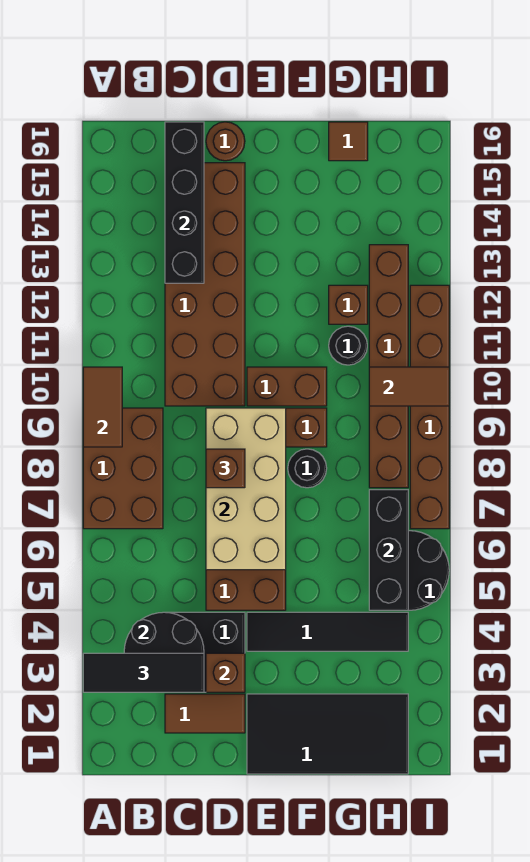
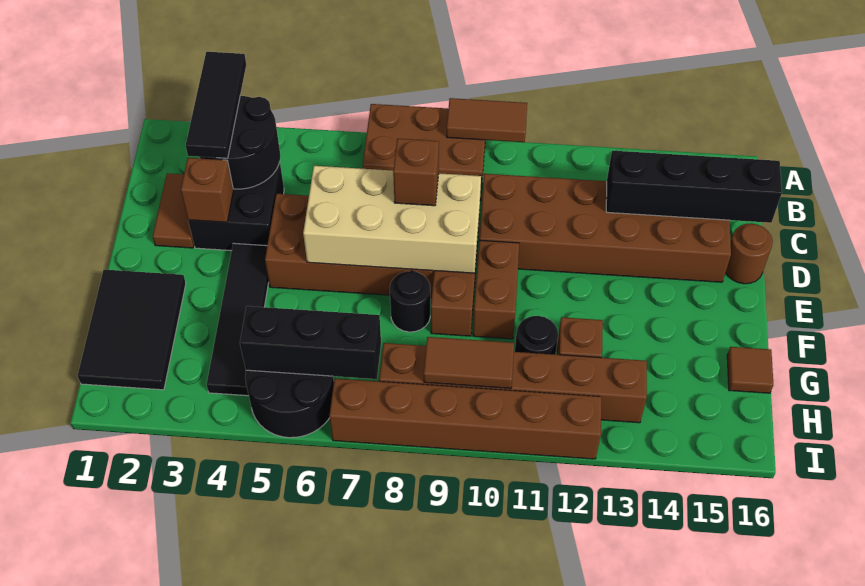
black tile E1:H2 level 1 -> black tile F1:H2 level 1
brown tile H10:I10 level 2 -> brown tile H9:H10 level 2

